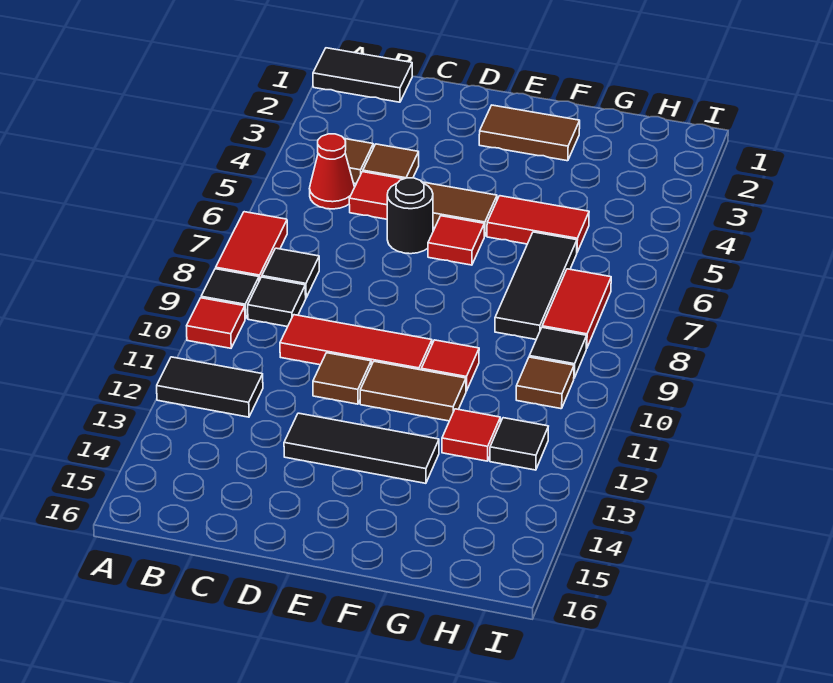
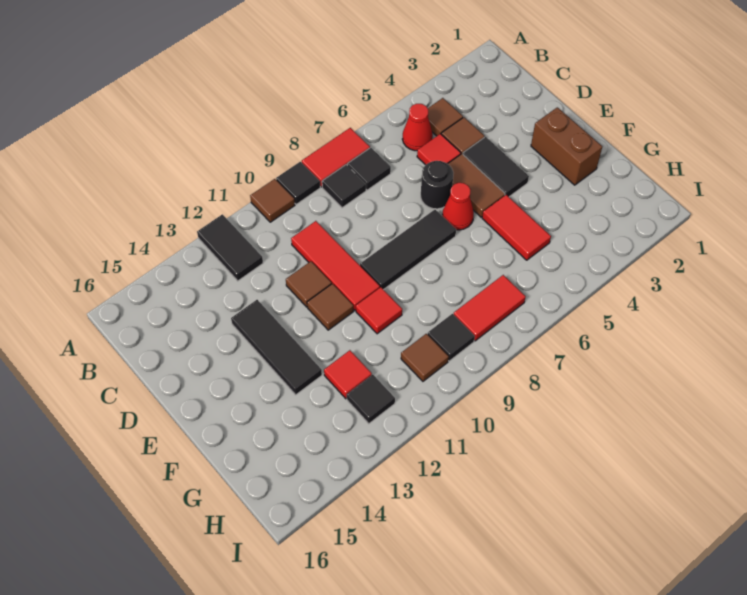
black tile A1:B1 level 1 -> black tile D4:E4 level 1
red tile A10 level 1 -> brown tile A10 level 1
black tile B9 level 1 -> black tile B7 level 1
brown tile E2:F2 level 1 -> brown brick E2:F2 level 1
red tile E6 level 1 -> red cone E6 level 1
brown tile E11:F11 level 1 -> brown tile E11 level 1
black tile G6:G8 level 1 -> black tile E7:E9 level 1

